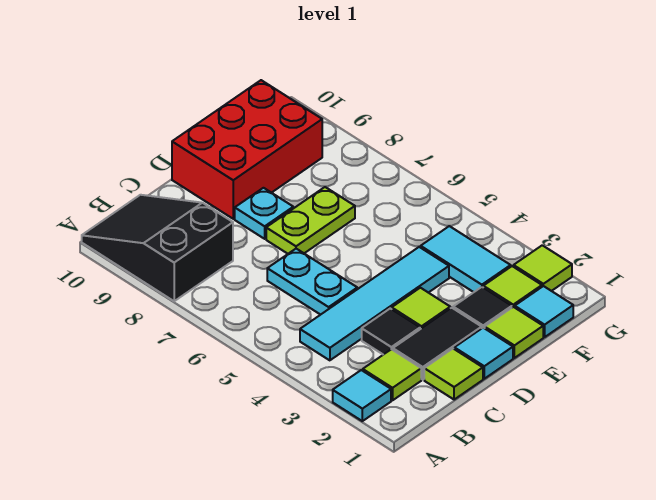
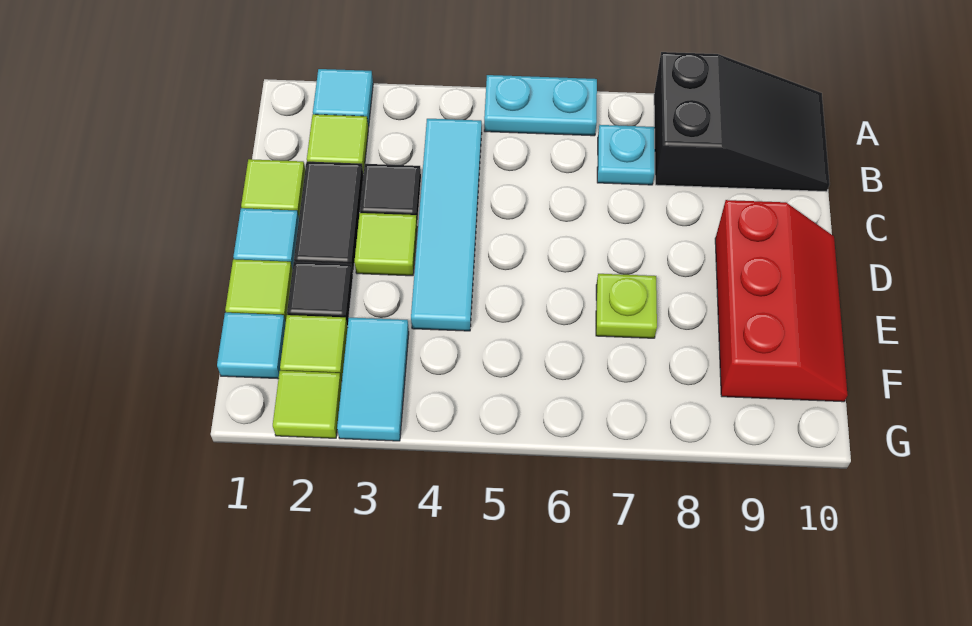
cyan plate C5:C6 level 1 -> cyan plate A5:A6 level 1
lime plate D7:E7 level 1 -> lime plate E7 level 1
cyan plate D8 level 1 -> cyan plate B7 level 1
red brick D9:F10 level 1 -> red slope D9:F10 level 1 top 9
cyan tile F3:F4 level 1 -> cyan tile F3:G3 level 1

